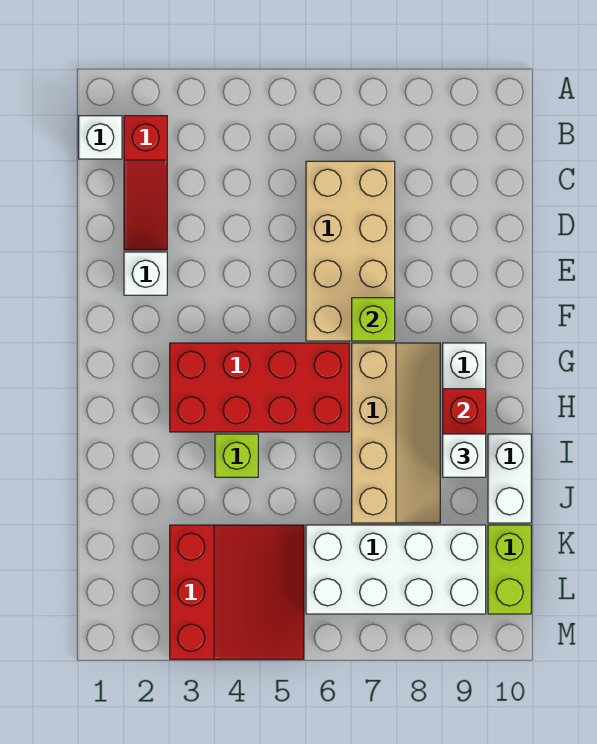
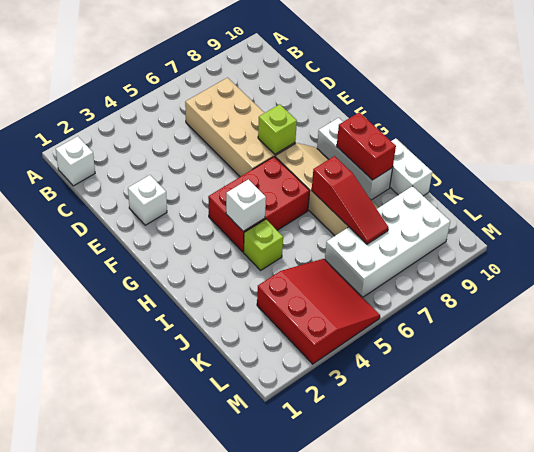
red slope B2:D2 level 1 top B -> red slope I7:K7 level 2 top I
red brick G3:H6 level 1 -> red brick G4:H6 level 1
white brick I9 level 3 -> white brick H4 level 2
lime brick K10:L10 level 1 -> none

